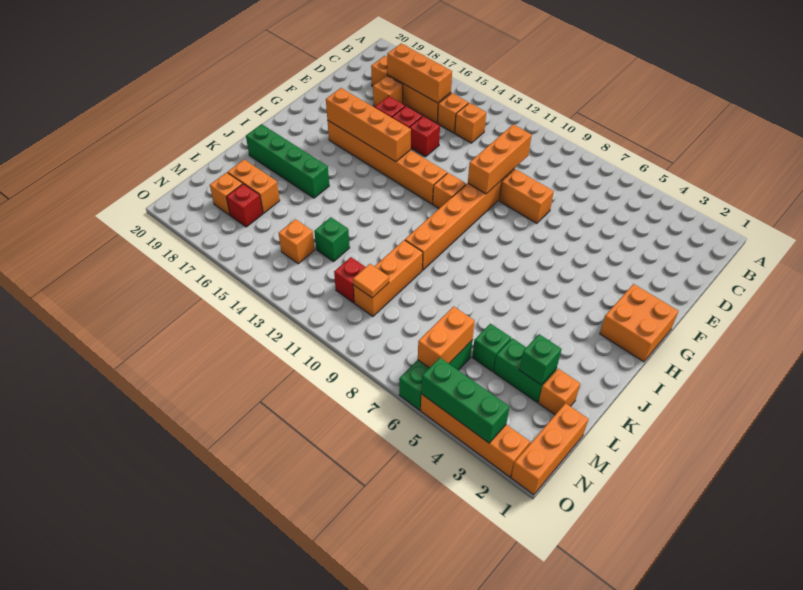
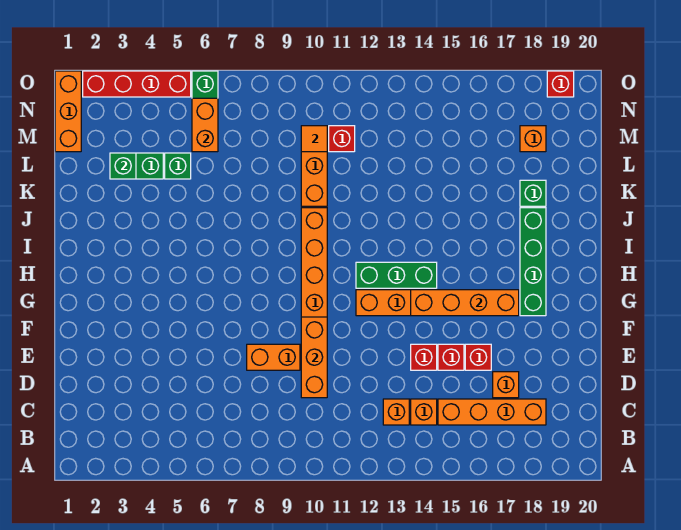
orange brick C15:C17 level 2 -> none
orange brick G1:H2 level 1 -> none
orange brick G11 level 1 -> none
green brick J16:J19 level 1 -> green brick G18:J18 level 1
orange brick L2 level 1 -> none
green brick L13 level 1 -> green brick K18 level 1
orange brick L17:L18 level 1 -> none
orange brick M14 level 1 -> none
red brick M17 level 1 -> red brick O19 level 1
orange brick O2:O5 level 1 -> red brick O2:O5 level 1
green brick O3:O5 level 2 -> green brick H12:H14 level 1

